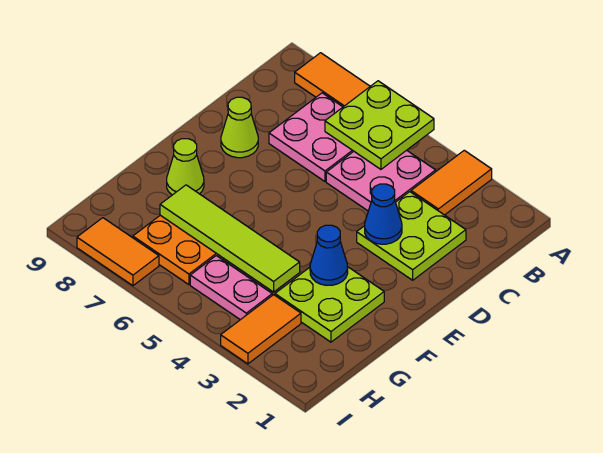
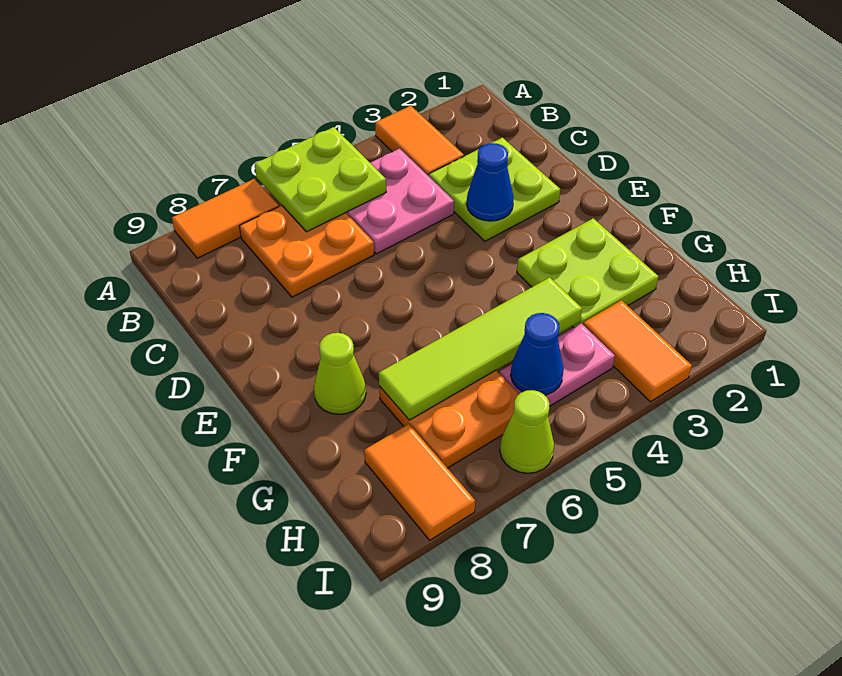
pink plate B6:C7 level 1 -> orange plate B6:C7 level 1
lime cone D8 level 1 -> lime cone I6 level 1
blue cone F3 level 2 -> blue cone H5 level 2
orange tile I7:I8 level 1 -> orange tile H8:I8 level 1

